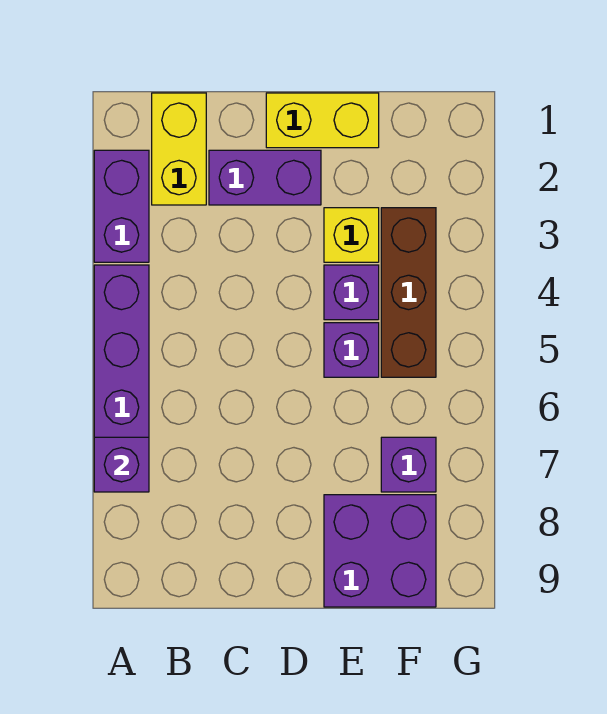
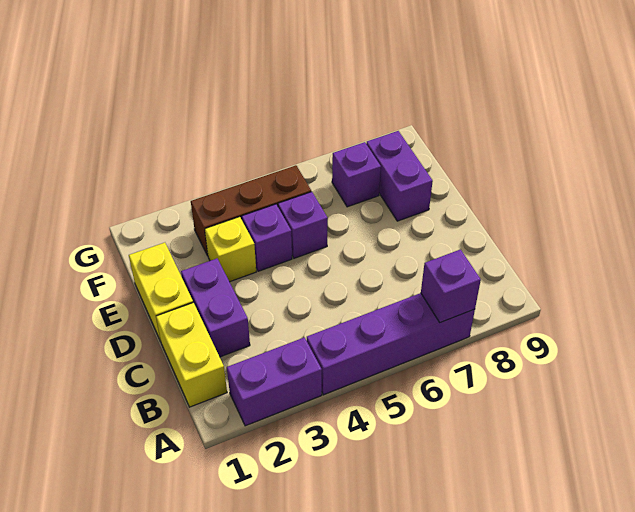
yellow brick B1:B2 level 1 -> yellow brick B1:C1 level 1
purple brick E8:F9 level 1 -> purple brick E8:F8 level 1

